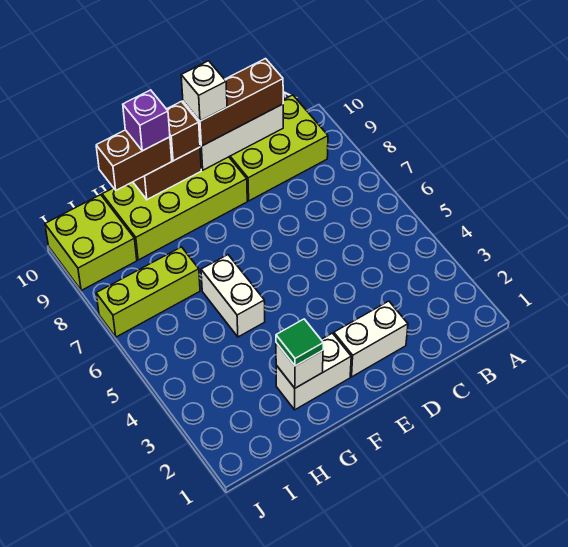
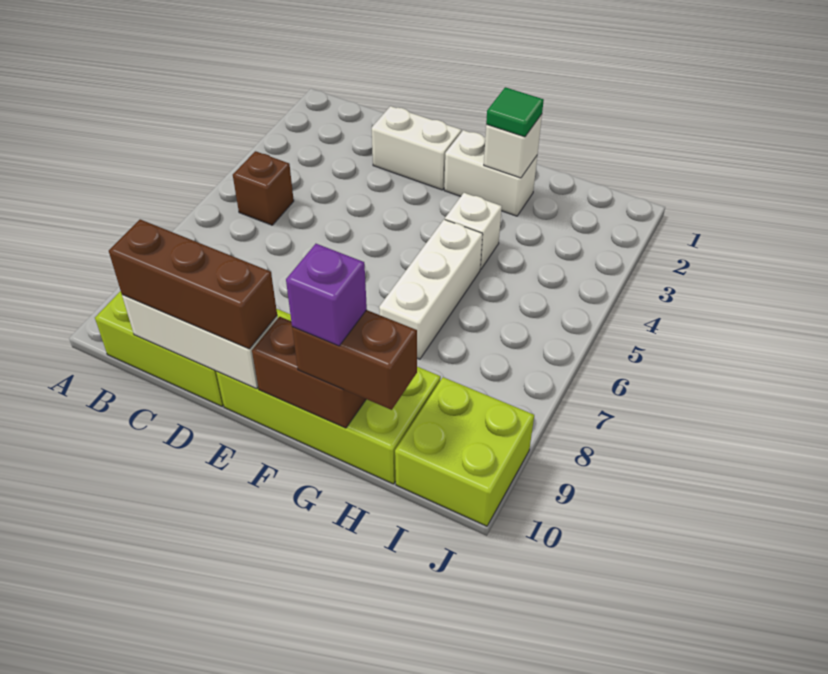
white brick E10 level 4 -> white brick G4 level 1
brown brick F10 level 3 -> brown brick B5 level 1
white brick G5:G6 level 1 -> white brick G5:G7 level 1
lime brick H7:J7 level 1 -> none

